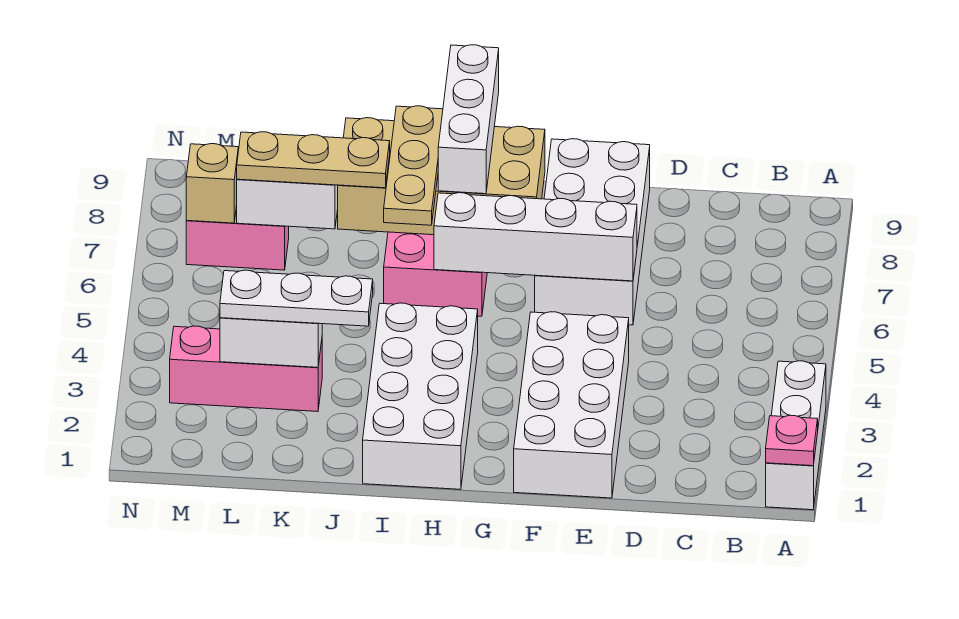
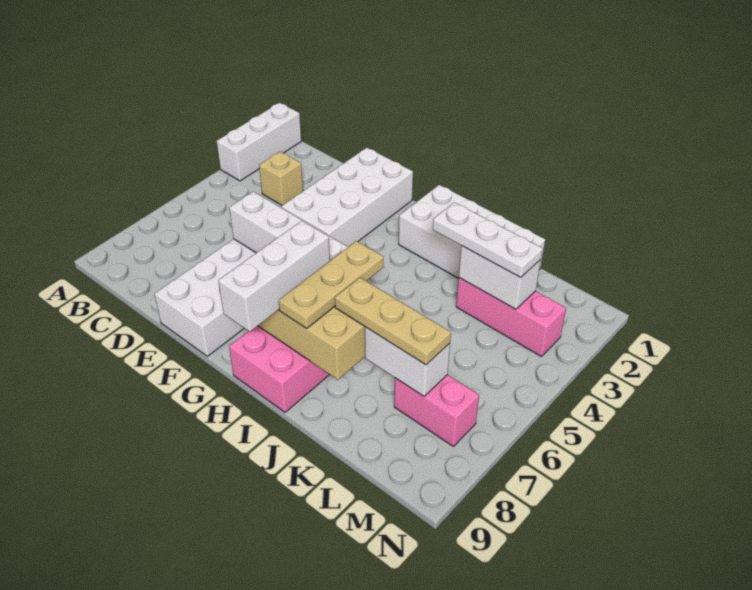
pink plate A1 level 2 -> none
white brick H1:I4 level 1 -> white brick H1:K2 level 1
tan brick M7 level 2 -> tan brick C3 level 1

